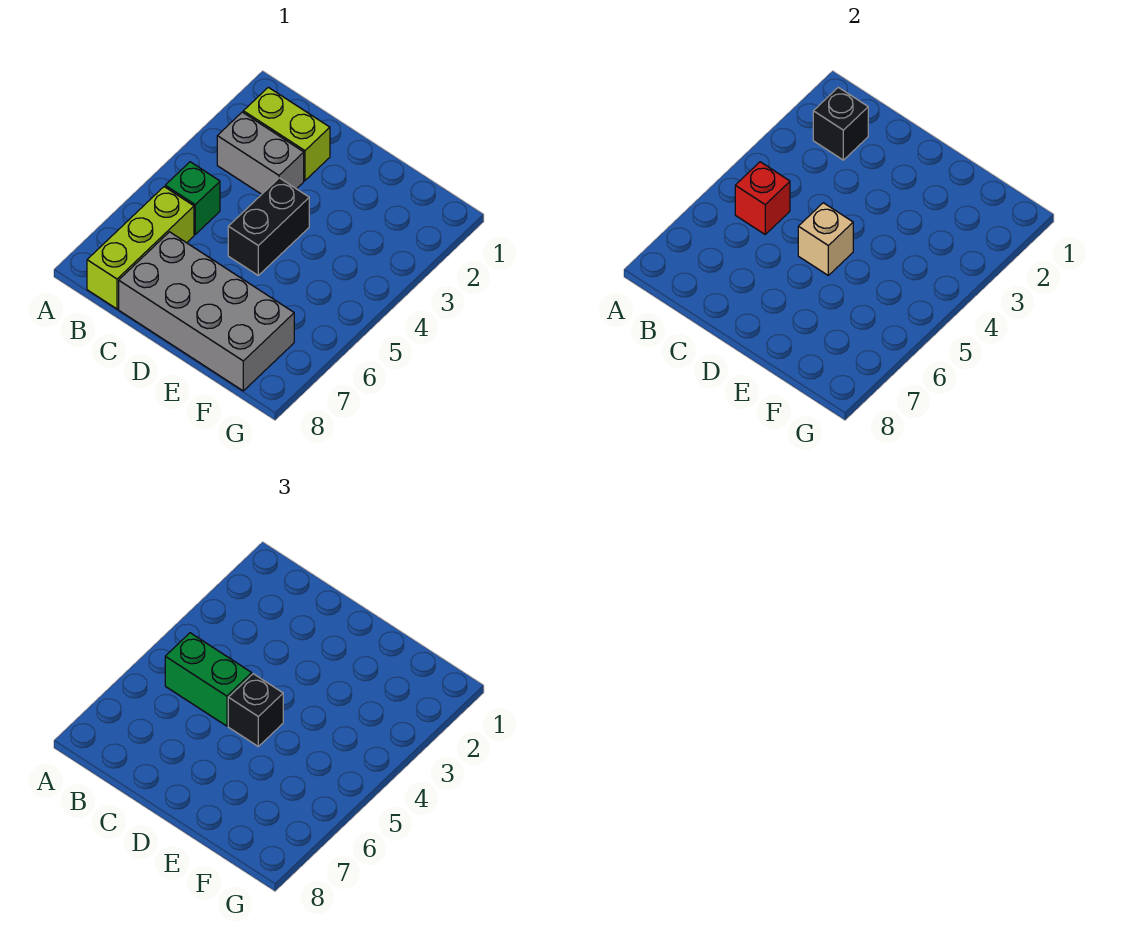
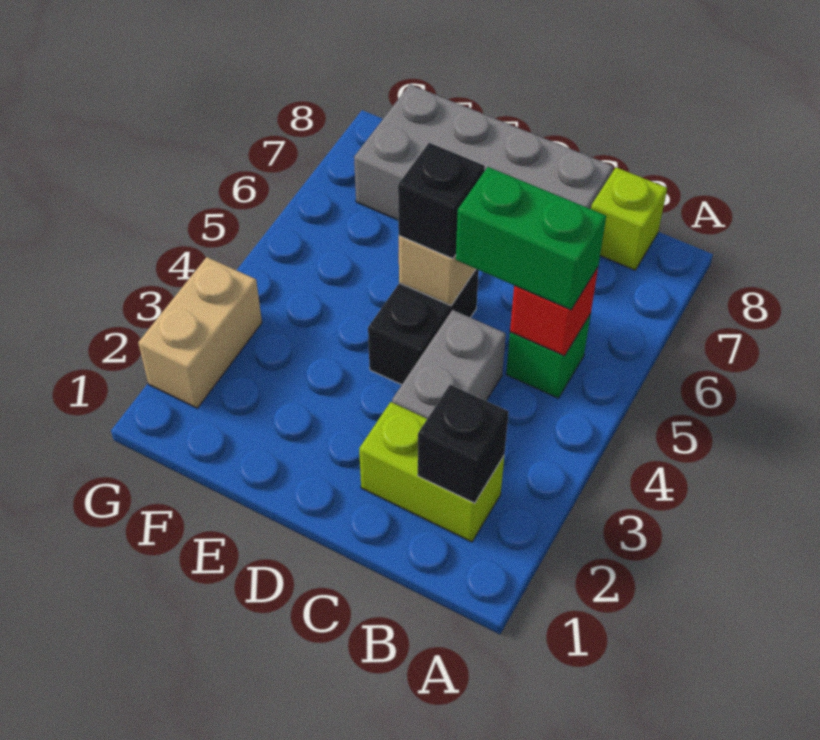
grey brick B3:C3 level 1 -> grey brick C3:C4 level 1
lime brick B6:B8 level 1 -> lime brick B8 level 1
none -> tan brick G2:G3 level 1

